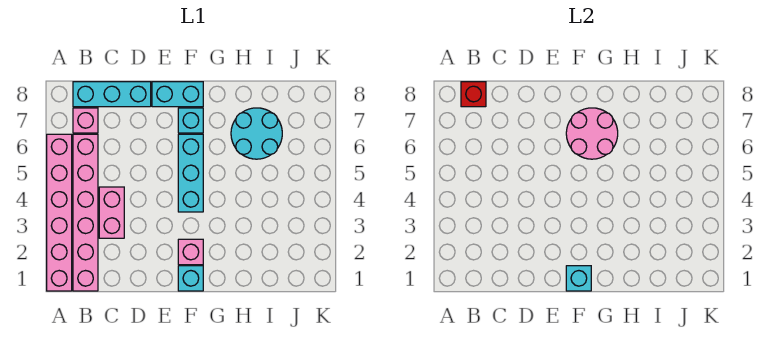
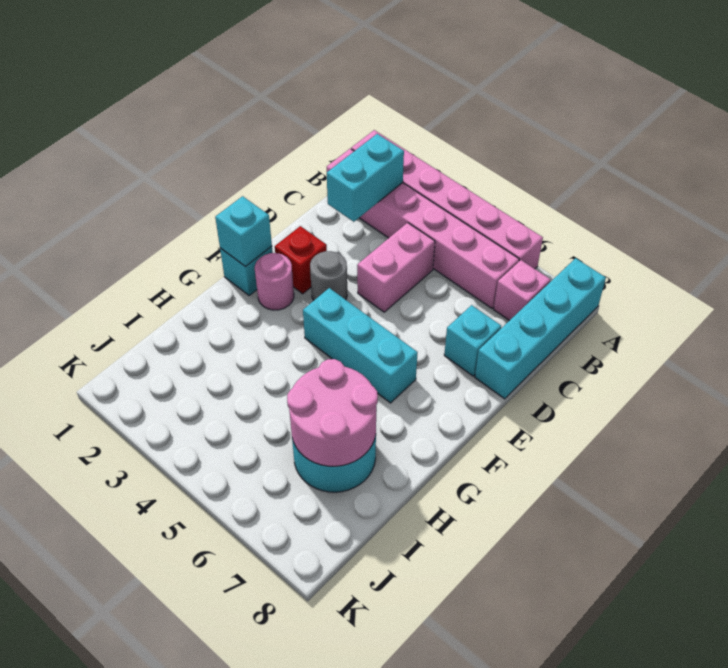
cyan brick B8:D8 level 1 -> cyan brick A8:D8 level 1
red brick B8 level 2 -> red brick E2 level 1
pink brick C3:C4 level 1 -> pink brick C4:D4 level 1
none -> grey round brick E3 level 1
cyan brick E8:F8 level 1 -> cyan brick B2:C2 level 2
pink brick F2 level 1 -> pink round brick F2 level 1
pink round brick F6:G7 level 2 -> pink round brick H6:I7 level 2
cyan brick F7 level 1 -> cyan brick D7 level 1

